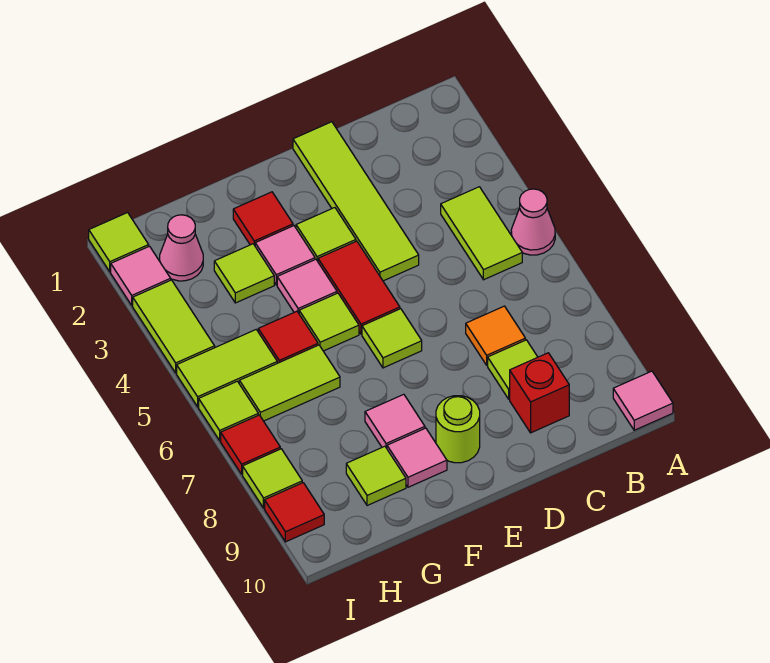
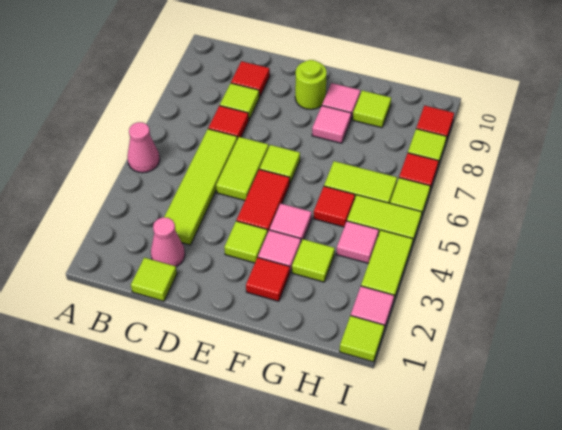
pink tile A10 level 1 -> pink tile H4 level 1
lime tile B4:B5 level 1 -> lime tile D5:D6 level 1
orange tile C7 level 1 -> red tile C7 level 1
red brick C9 level 1 -> red tile C9 level 1
lime tile D1:D4 level 1 -> lime tile C3:C6 level 1
lime tile F5 level 1 -> lime tile C1 level 1
pink cone H2 level 1 -> pink cone C2 level 1

